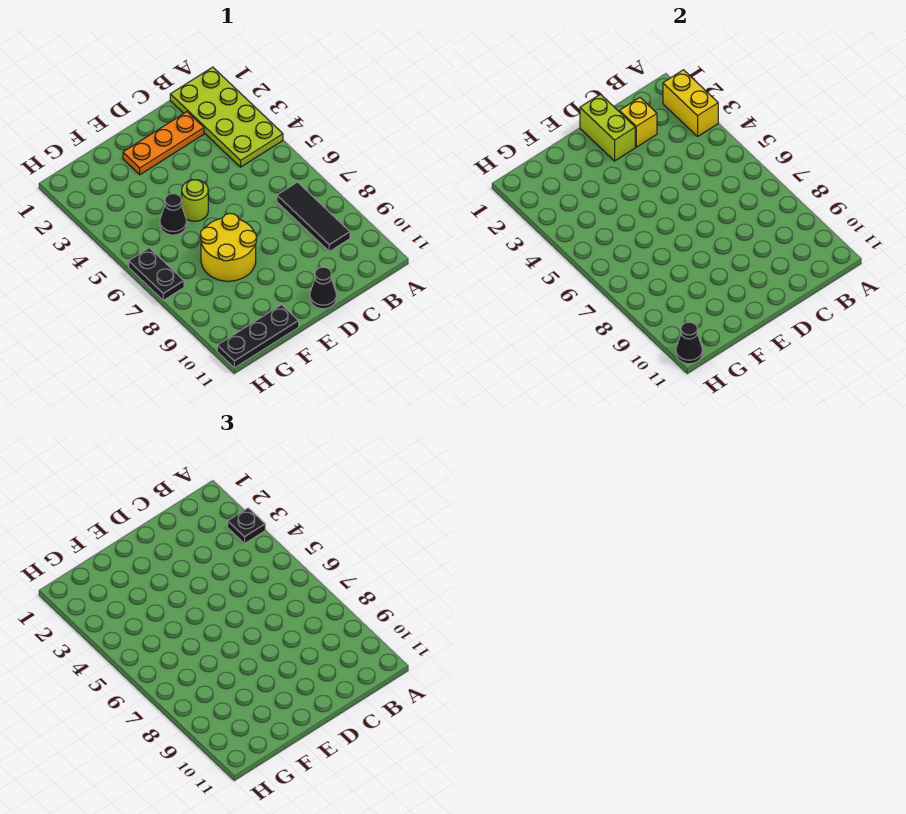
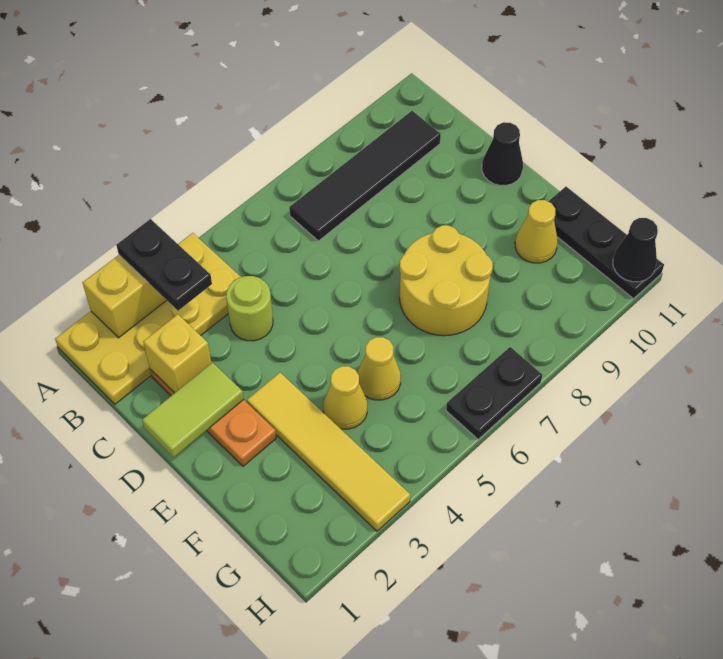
lime plate A1:B4 level 1 -> yellow plate A1:B4 level 1
black plate A3 level 3 -> black plate A3:B3 level 3
black tile B7:B9 level 1 -> black tile B7:B10 level 1
lime brick D1:D2 level 2 -> lime tile D1:D2 level 2
none -> yellow tile E3:H3 level 1
lime round brick E5 level 1 -> lime round brick C4 level 1
none -> yellow cone F4 level 1
black cone F5 level 1 -> yellow cone F5 level 1
none -> yellow cone F10 level 1

